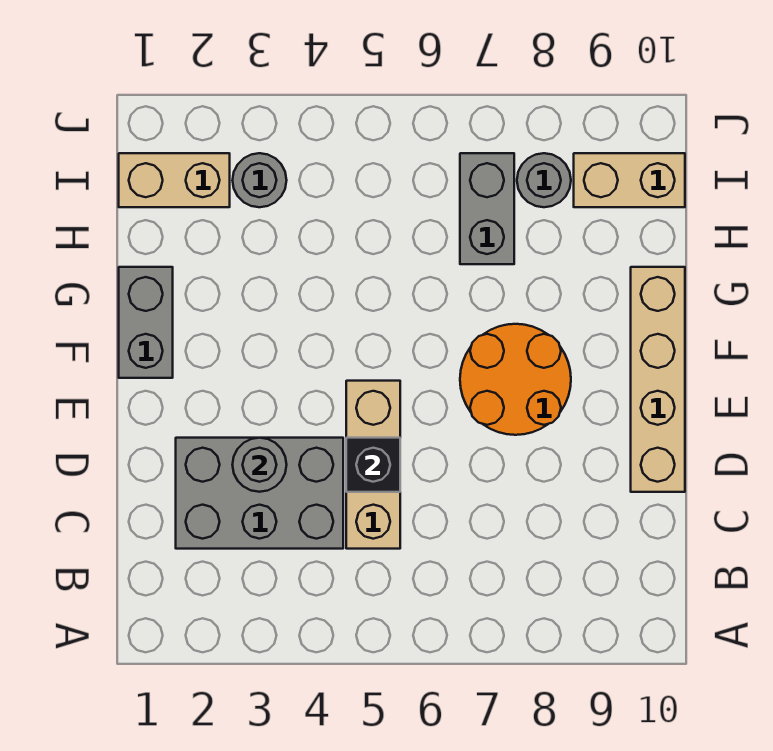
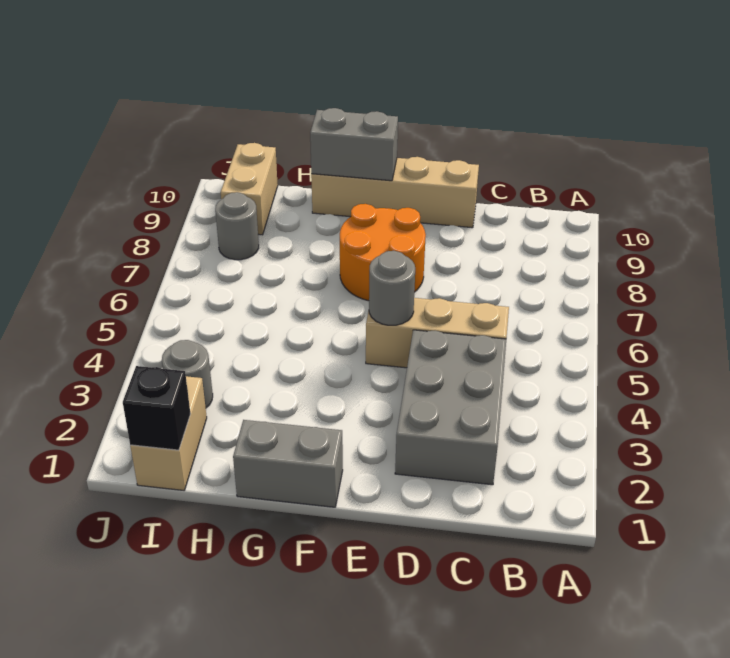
grey round brick D3 level 2 -> grey round brick E5 level 2
black brick D5 level 2 -> black brick I1 level 2
grey brick H7:I7 level 1 -> grey brick F10:G10 level 2

